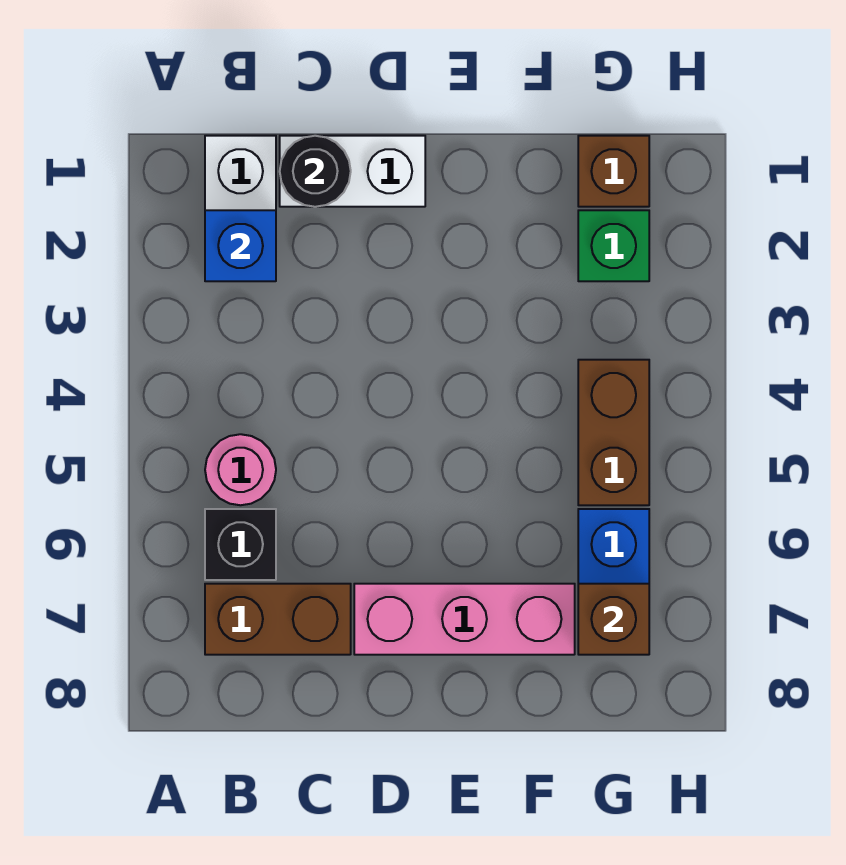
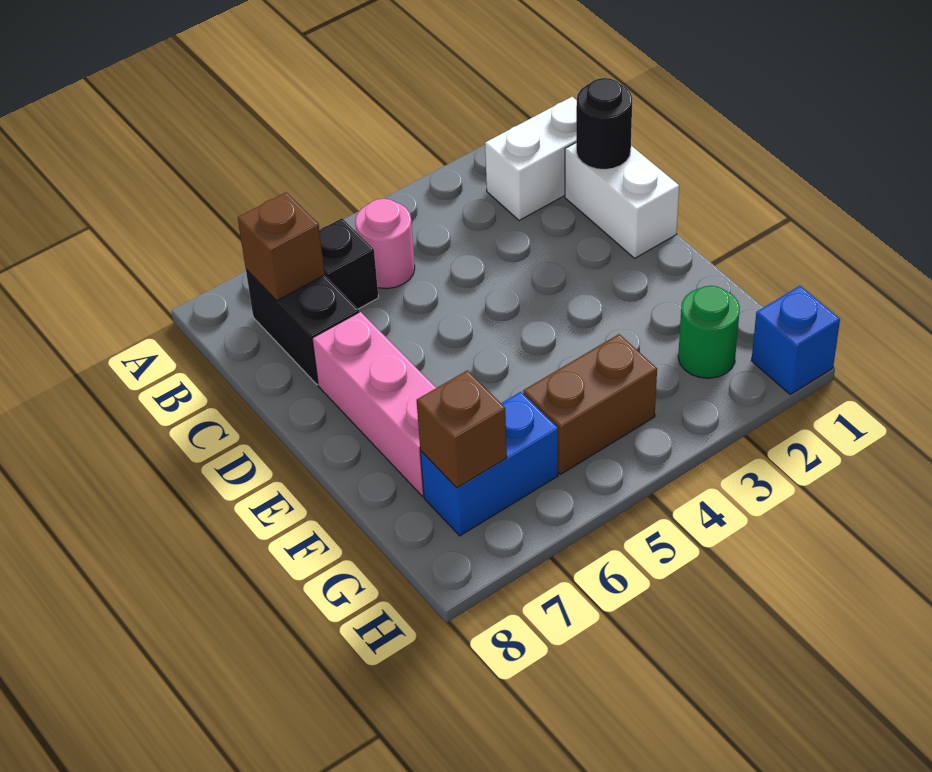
blue brick B2 level 2 -> blue brick H1 level 1
brown brick B7:C7 level 1 -> black brick B7:C7 level 1
brown brick G1 level 1 -> brown brick B7 level 2
green brick G2 level 1 -> green round brick G2 level 1

